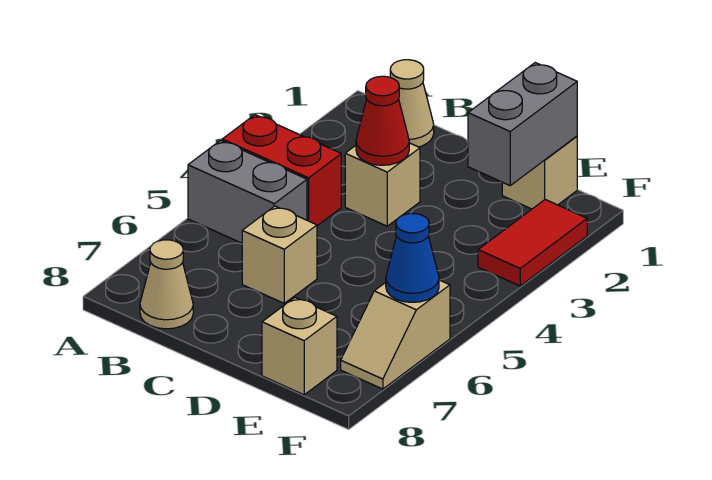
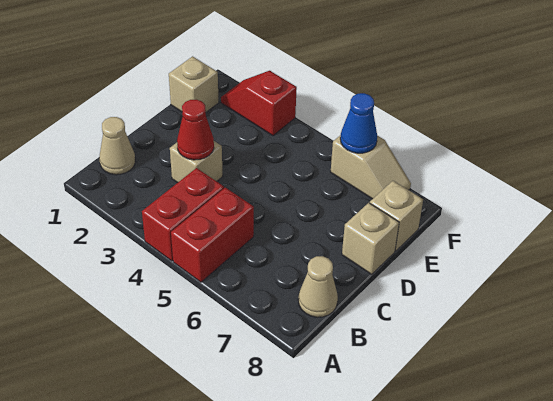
grey brick A5:B5 level 1 -> red brick A5:B5 level 1
tan brick C6 level 1 -> tan brick D8 level 1
grey brick E1:E2 level 2 -> none
red tile F2:F3 level 1 -> red slope F2:F3 level 1 top 3

